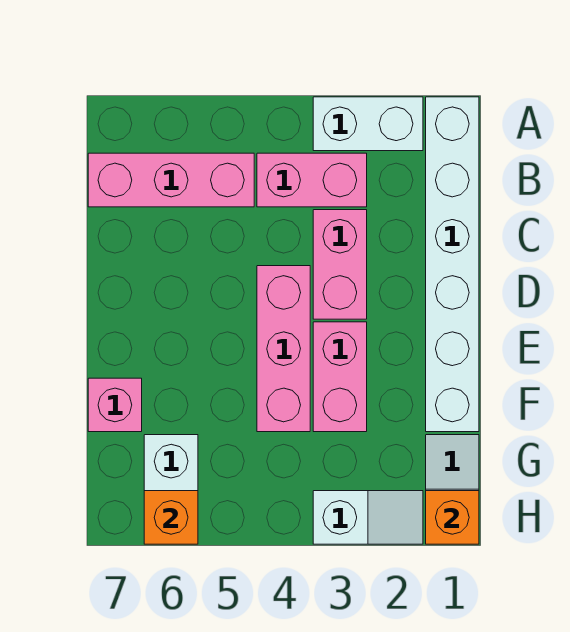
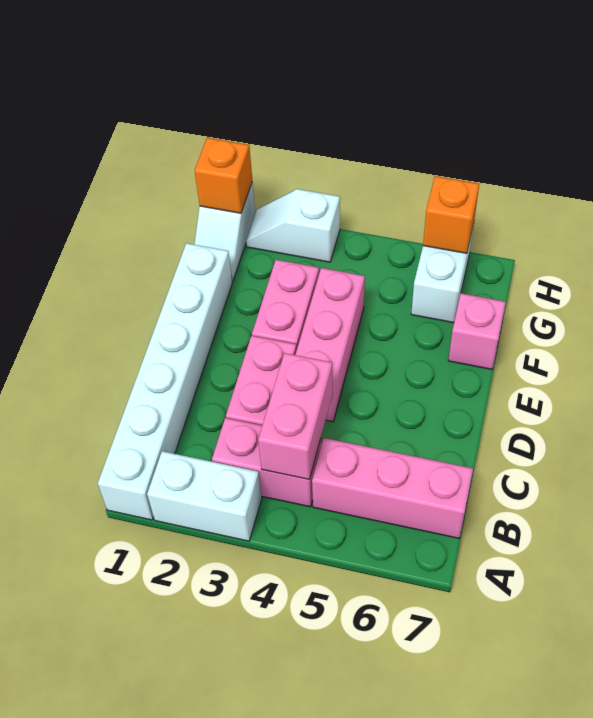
none -> pink brick B4:C4 level 2

